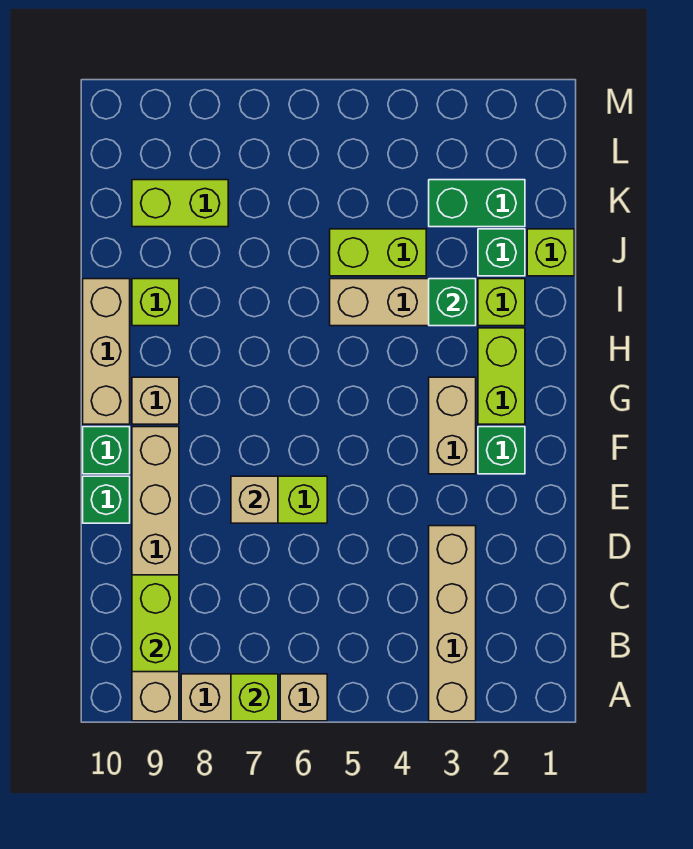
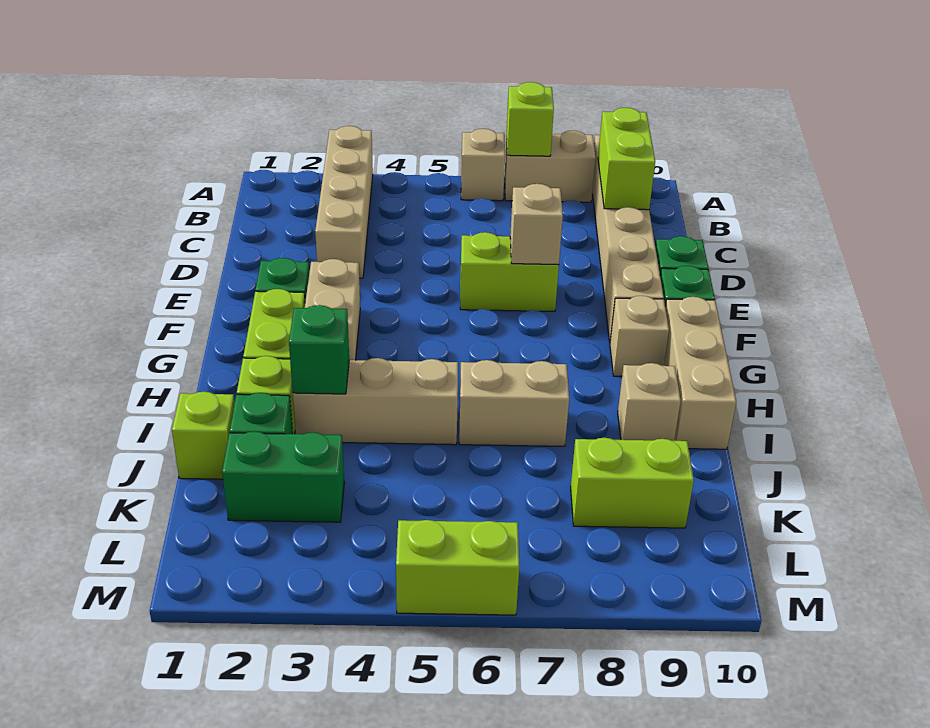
none -> tan brick I6:I7 level 1
lime brick I9 level 1 -> tan brick I9 level 1
lime brick J4:J5 level 1 -> lime brick M5:M6 level 1

